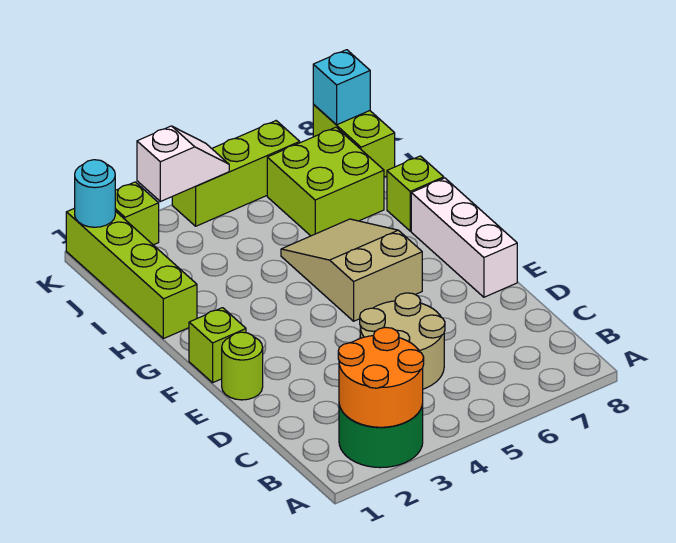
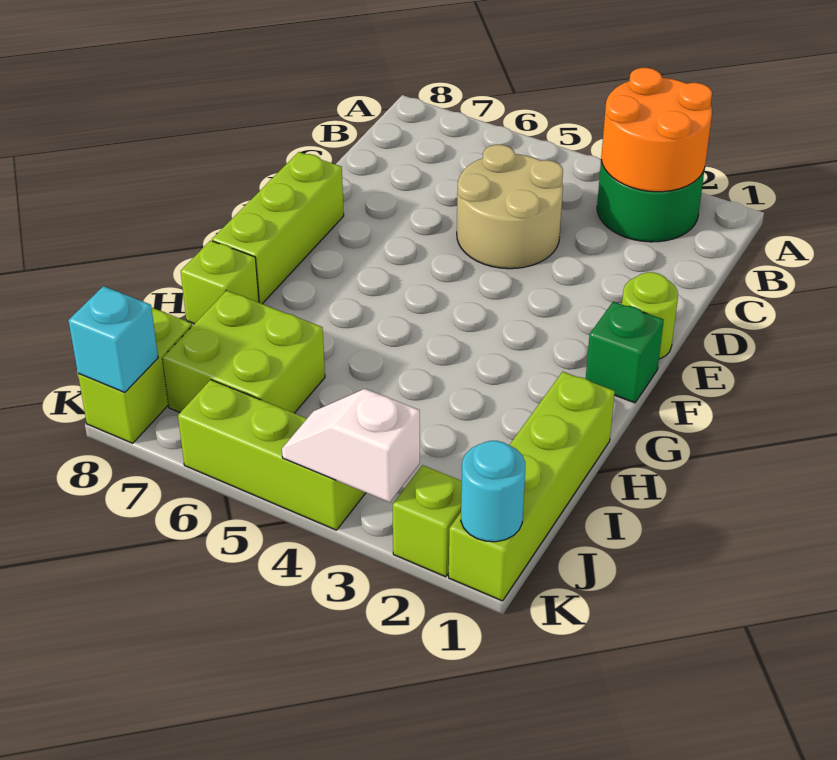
white brick E8:G8 level 1 -> lime brick E8:G8 level 1
lime brick F1 level 1 -> green brick F1 level 1
tan slope F5:H6 level 1 top F -> none

